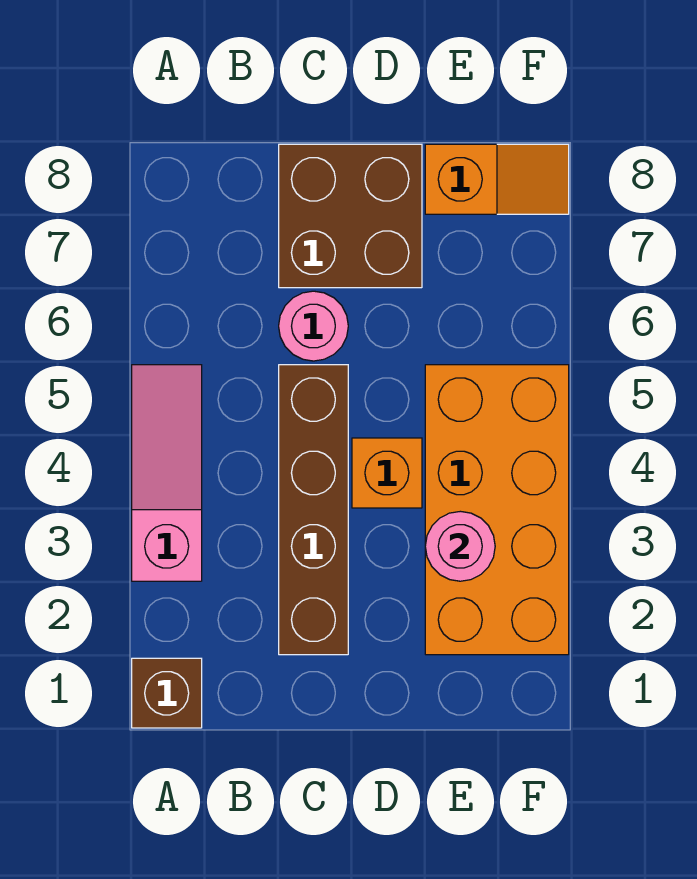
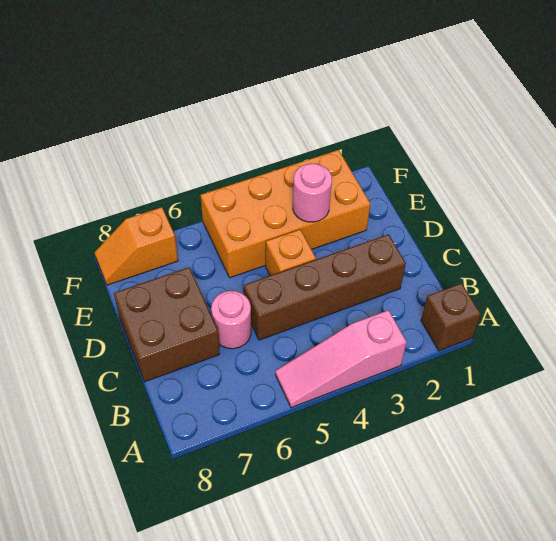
orange slope E8:F8 level 1 top E -> orange slope F7:F8 level 1 top 7

